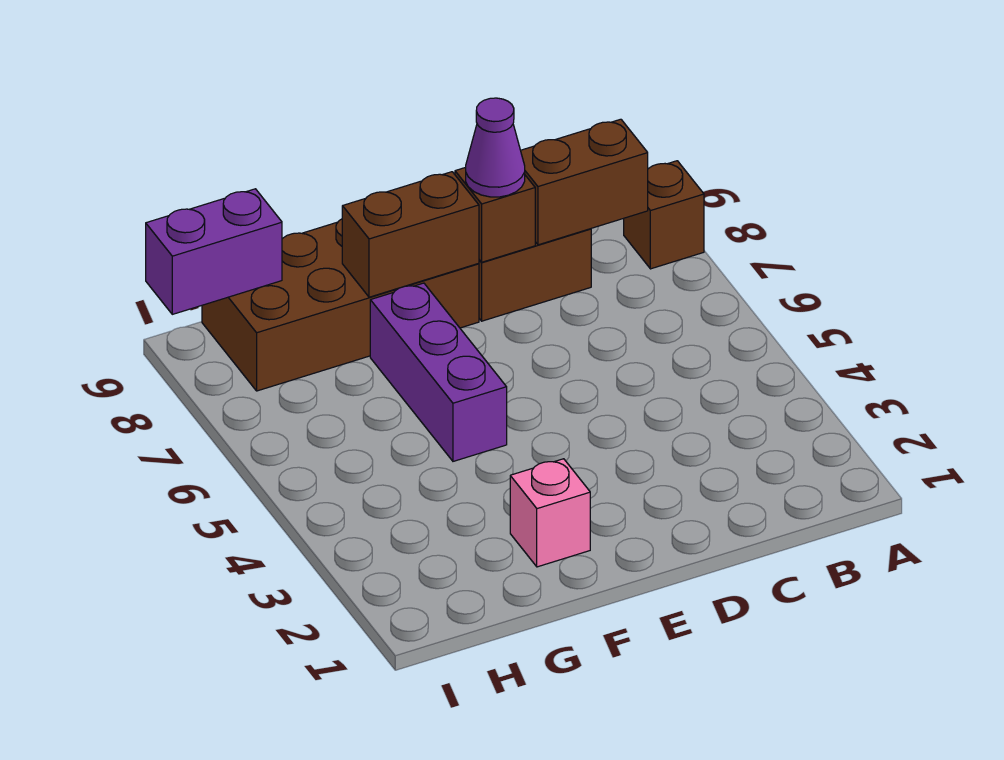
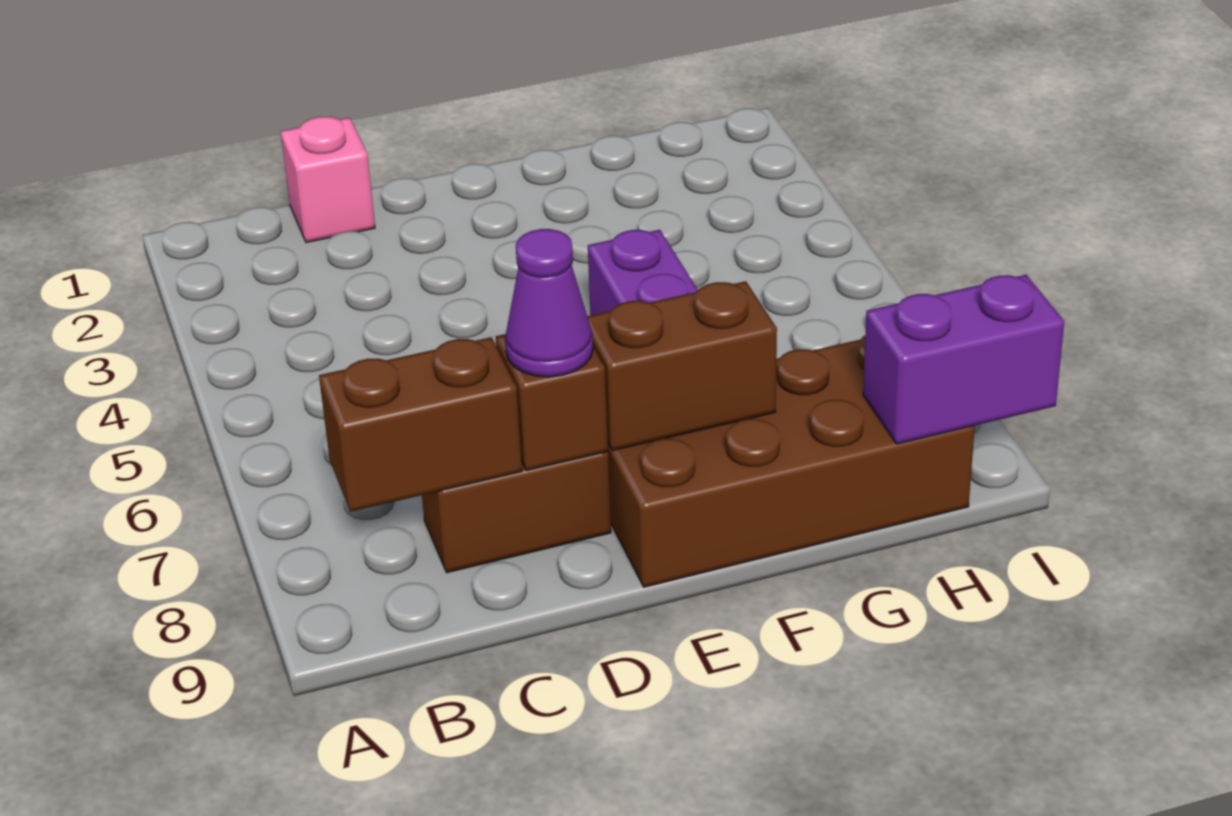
brown brick A8 level 1 -> none
pink brick F2 level 1 -> pink brick C1 level 1

